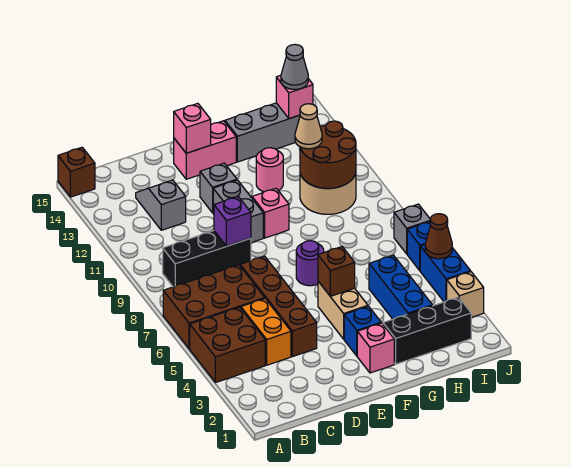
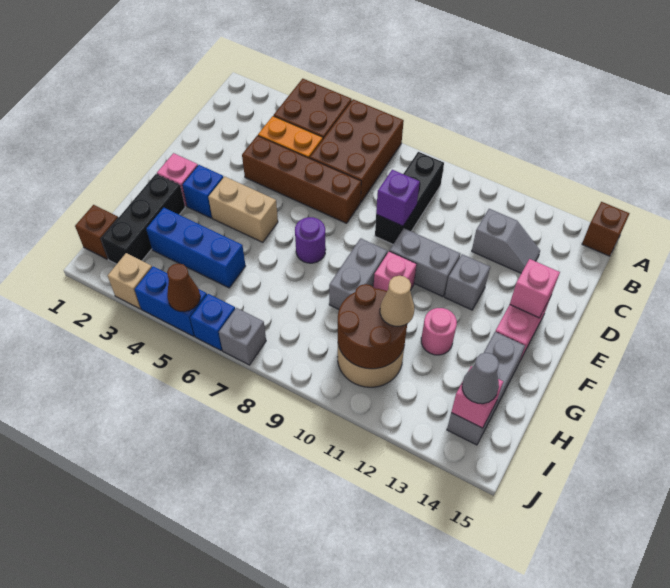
brown brick F5 level 2 -> brown brick I1 level 1
none -> grey brick F9:G9 level 1

